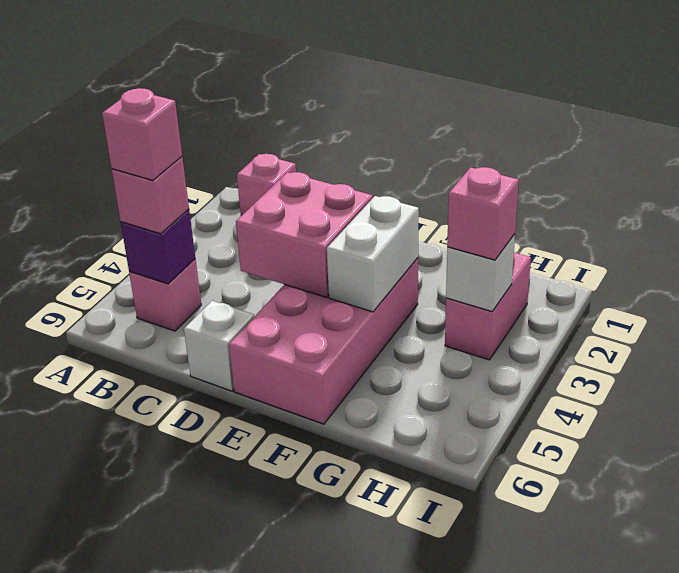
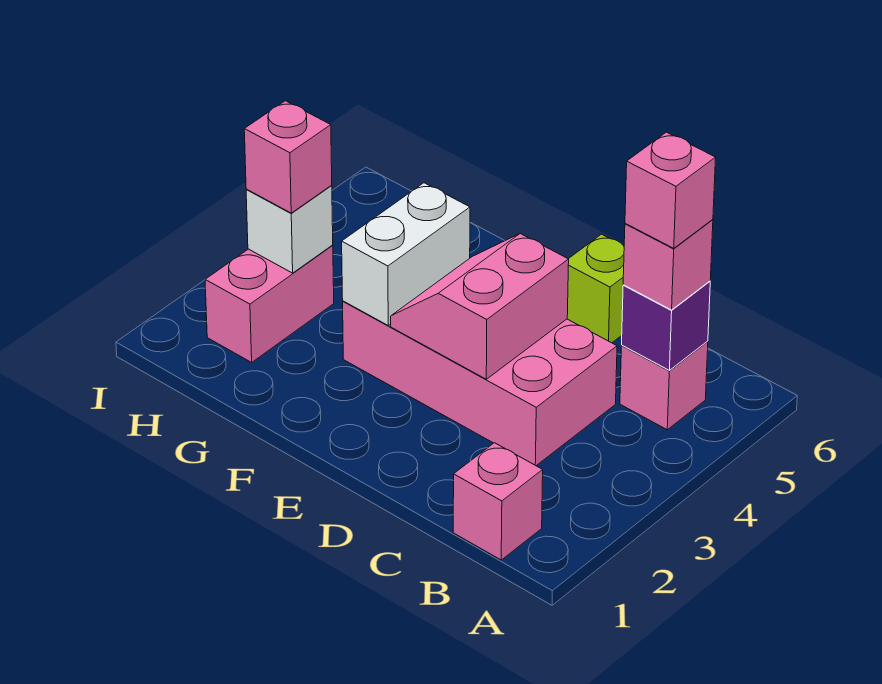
pink brick D3:E4 level 2 -> pink slope D3:E4 level 2 top D
white brick D6 level 1 -> lime brick D6 level 1
pink brick E3:F6 level 1 -> pink brick C3:F4 level 1

